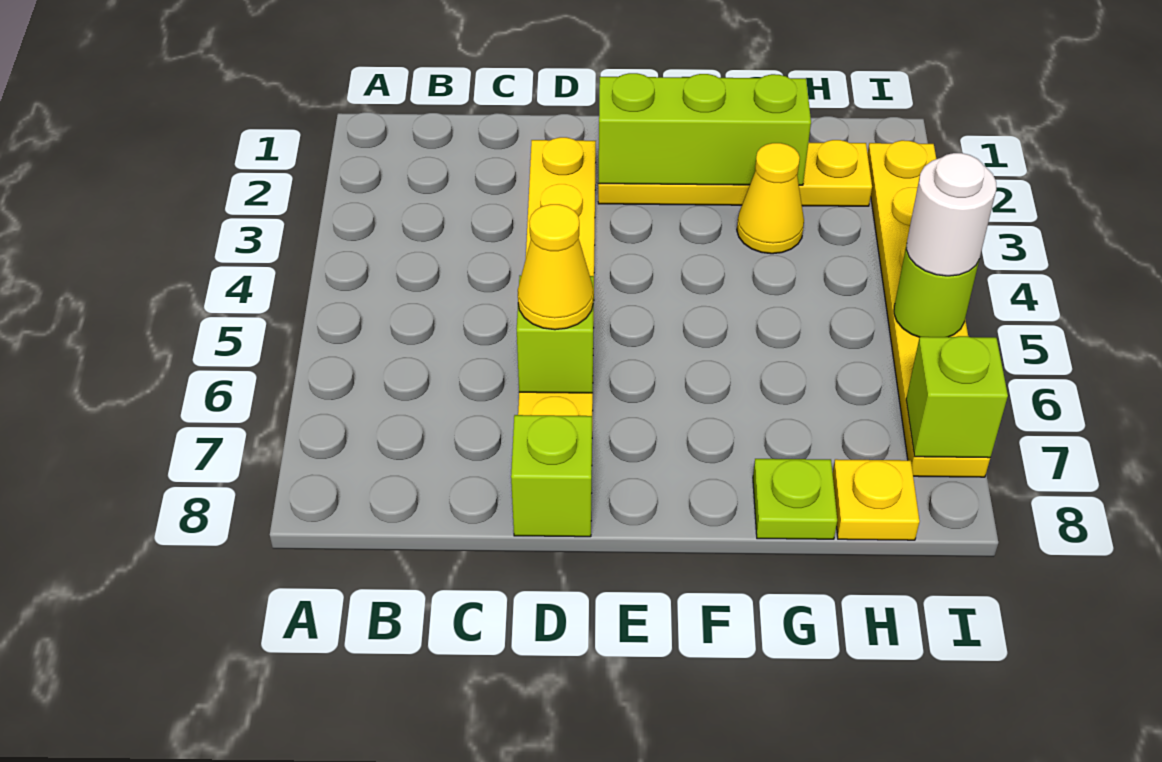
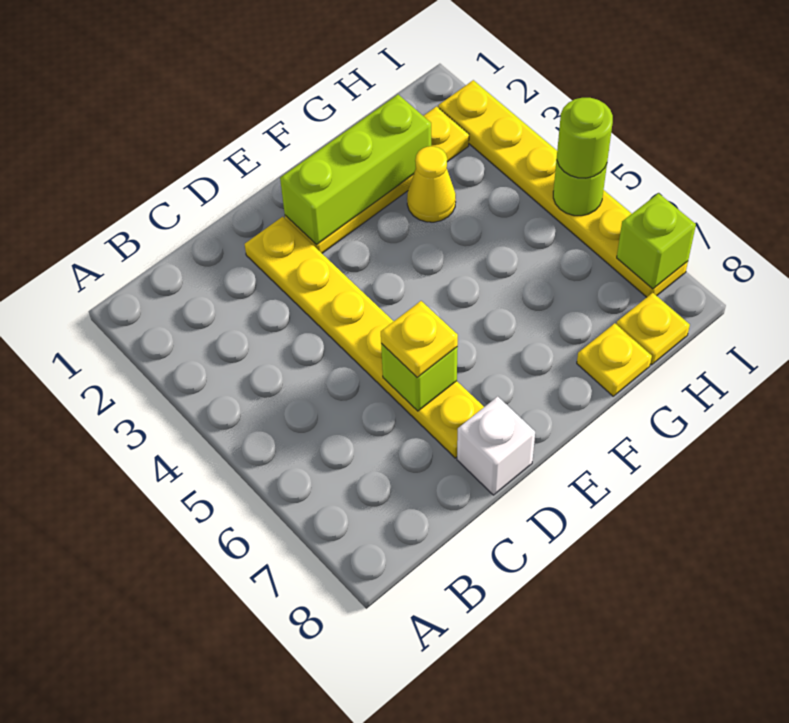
yellow cone D6 level 3 -> yellow plate D6 level 3
lime brick D8 level 1 -> white brick D8 level 1
lime plate G8 level 1 -> yellow plate G8 level 1
white round brick I5 level 3 -> lime round brick I5 level 3

